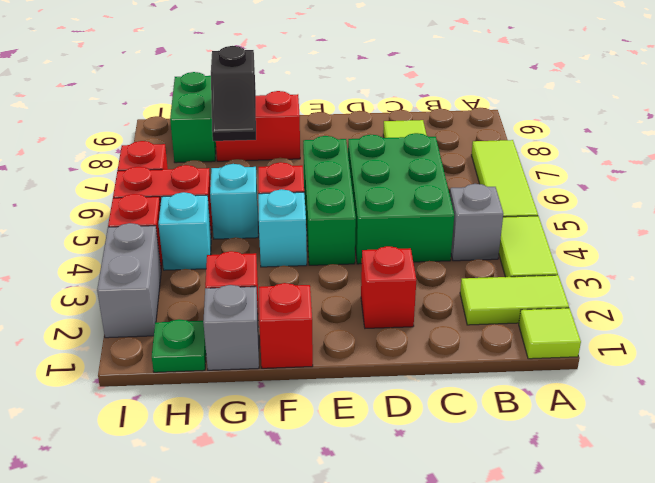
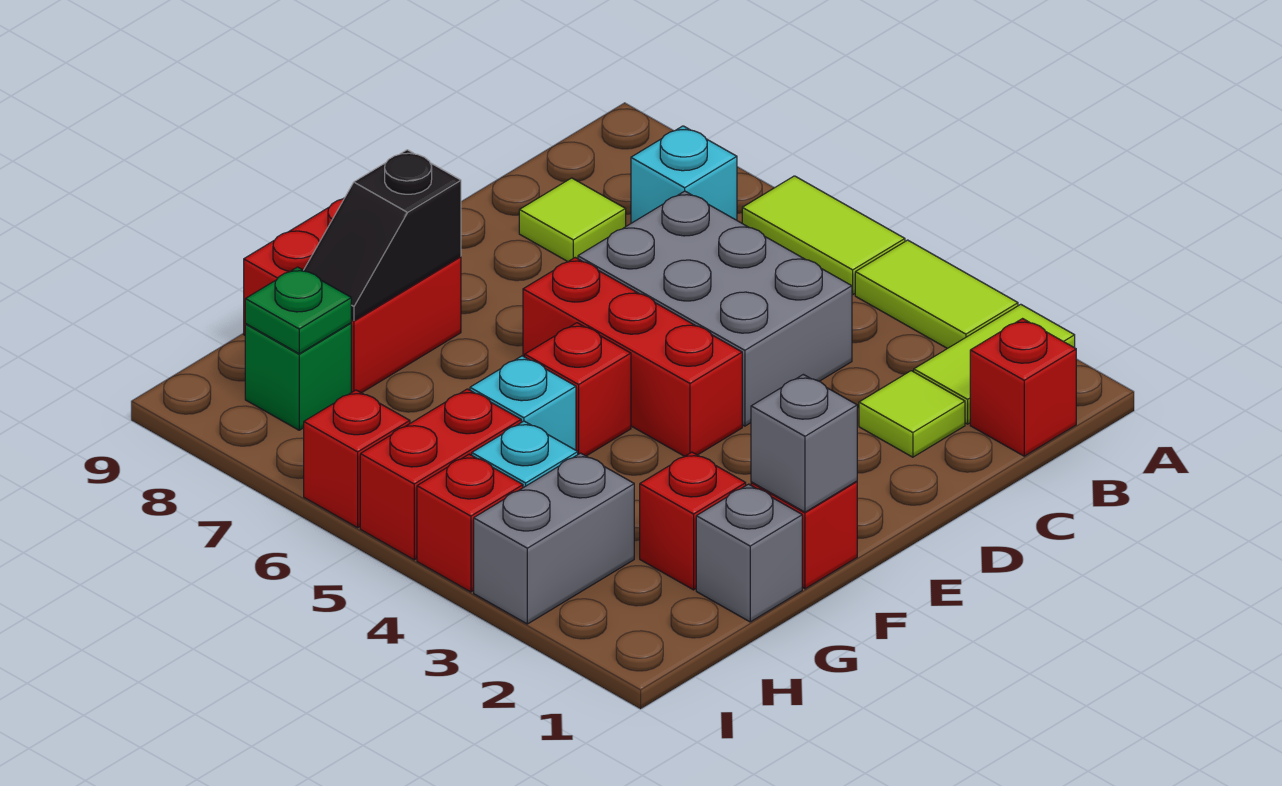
lime tile A1 level 1 -> lime tile C2 level 1
lime tile A5:A7 level 1 -> lime tile A5:A6 level 1
grey brick B4 level 1 -> grey brick F1 level 2
green brick C4:D6 level 1 -> grey brick C4:D6 level 1
red brick D2 level 1 -> red brick B1 level 1
green brick E4:E6 level 1 -> red brick E4:E6 level 1
cyan brick F4 level 1 -> cyan brick B7 level 1
red brick F8:G8 level 1 -> red brick F8:G9 level 1
black slope G7:G8 level 2 top 8 -> black slope F8:G8 level 2 top F
green plate H1 level 1 -> green plate H8 level 2
green brick H8:H9 level 1 -> green brick H8 level 1
grey brick I2:I3 level 1 -> grey brick H3:I3 level 1

